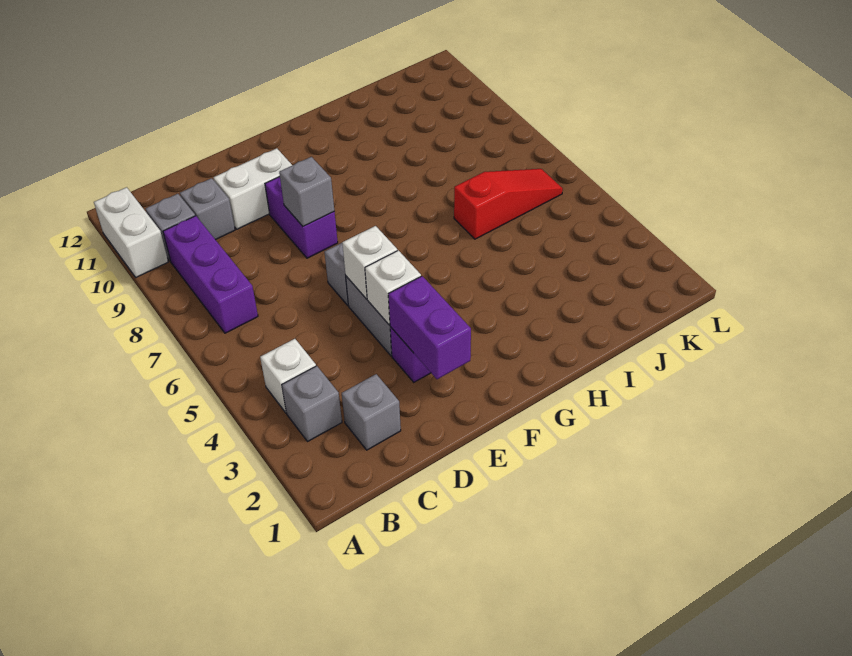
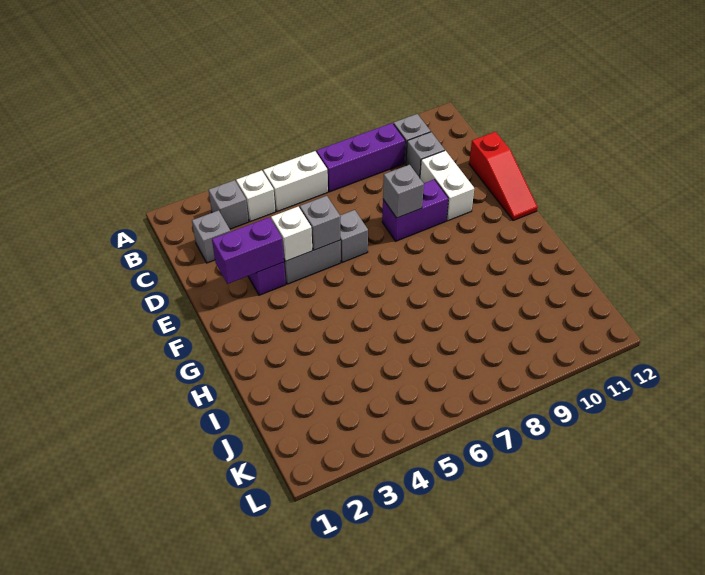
white brick A10:A11 level 1 -> white brick B5:B6 level 1
white brick E5 level 2 -> grey brick E5 level 2
red slope I6:K6 level 1 top I -> red slope D12:F12 level 1 top D

